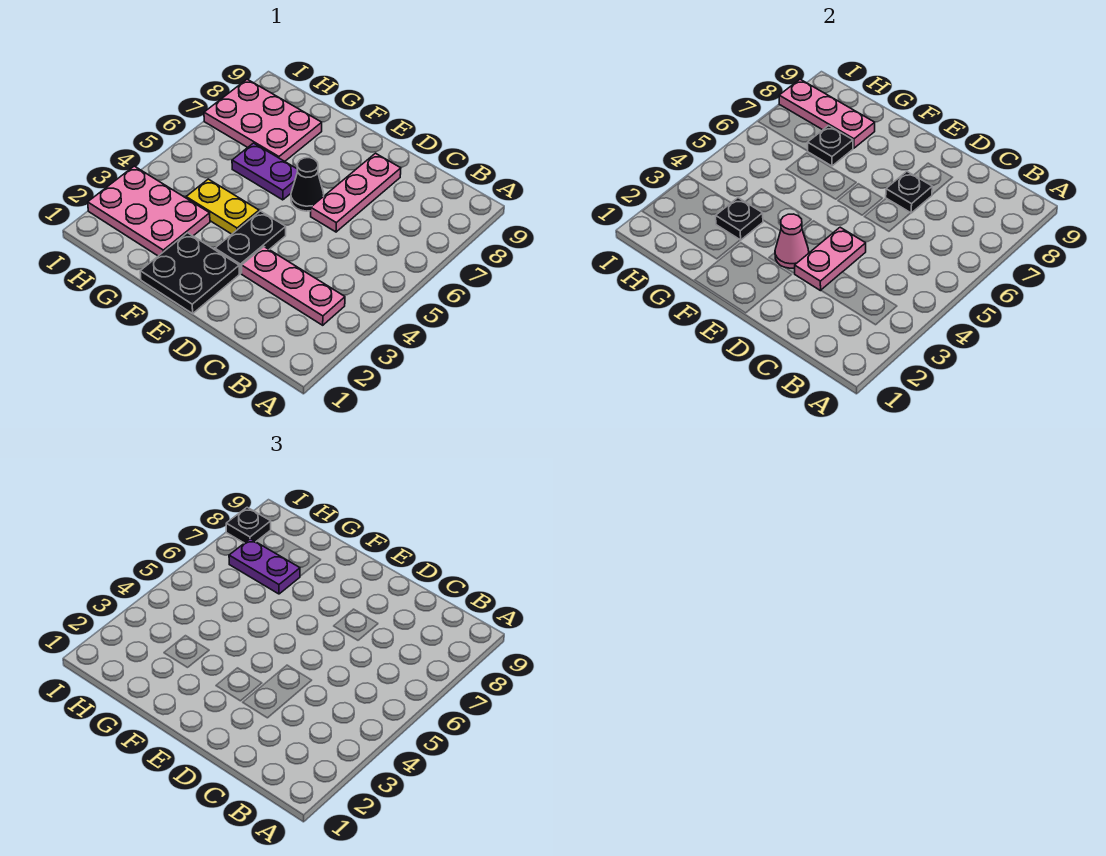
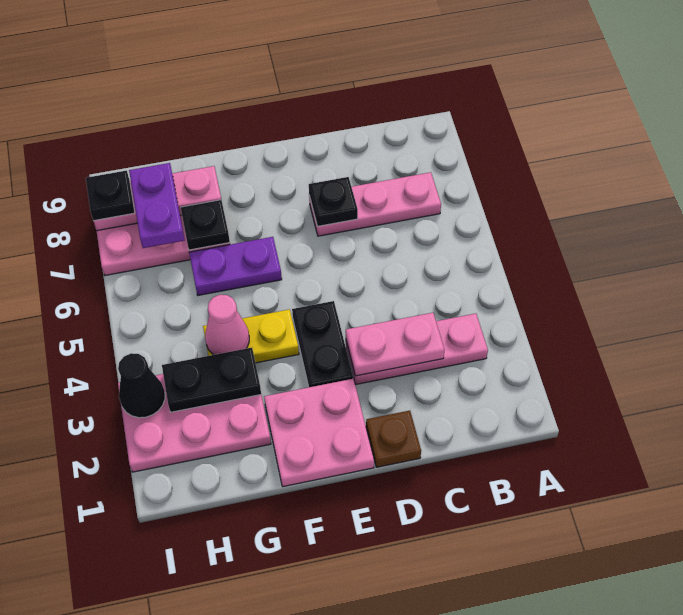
none -> brown plate D1 level 1
pink plate D3:D4 level 2 -> pink plate C3:D3 level 2
pink plate D6:D8 level 1 -> pink plate B7:D7 level 1
black plate E1:F2 level 1 -> pink plate E1:F2 level 1
pink cone E3 level 2 -> pink cone G4 level 2
black cone E6 level 1 -> black cone I3 level 2
black plate G3 level 2 -> black plate G3:H3 level 2
purple plate G7:H7 level 3 -> purple plate H7:H8 level 3

